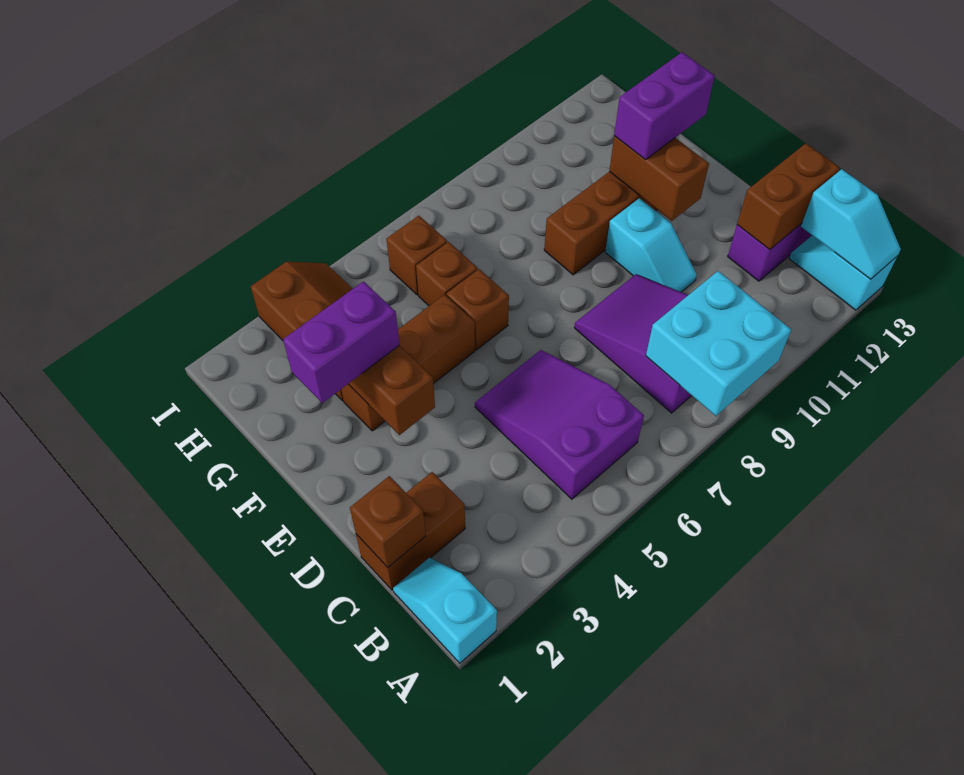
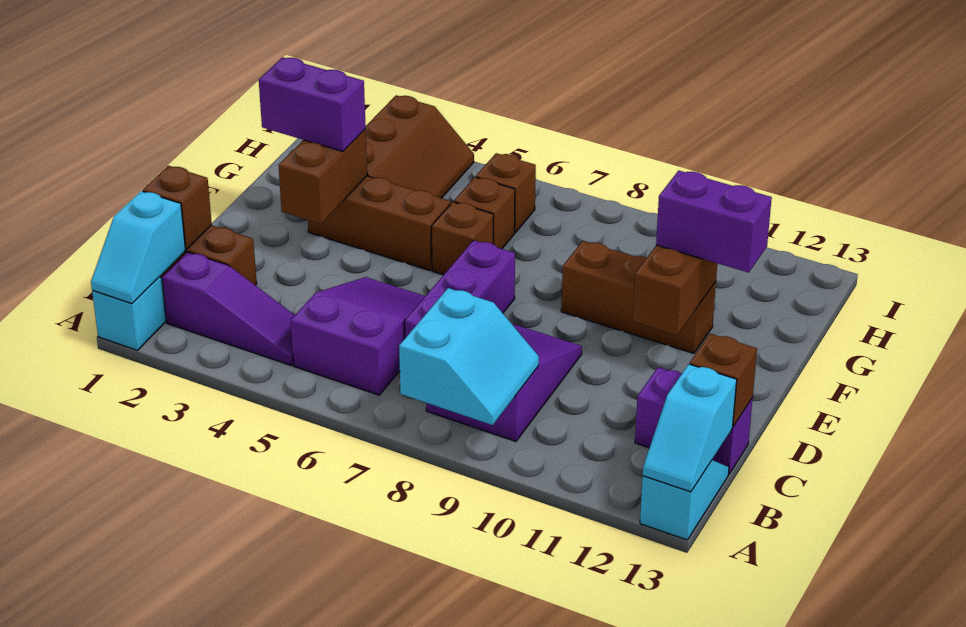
cyan brick A8:B9 level 2 -> cyan slope A8:B9 level 2 top 8
none -> purple slope B2:B4 level 1 top 2
none -> purple brick C7:E7 level 1
brown brick C12:C13 level 2 -> brown brick C13 level 2
cyan slope D10:E10 level 1 top E -> cyan slope A1:B1 level 2 top B

